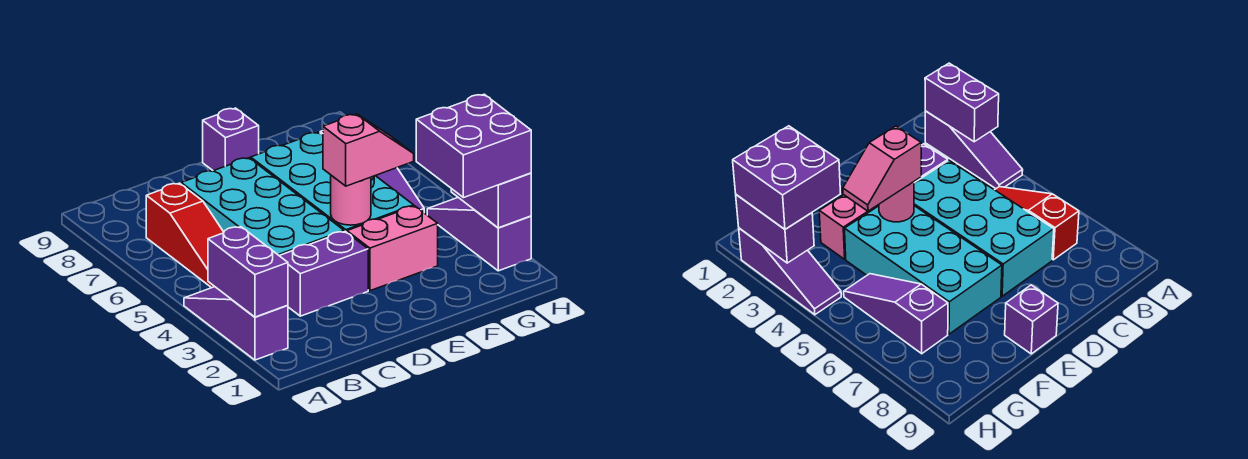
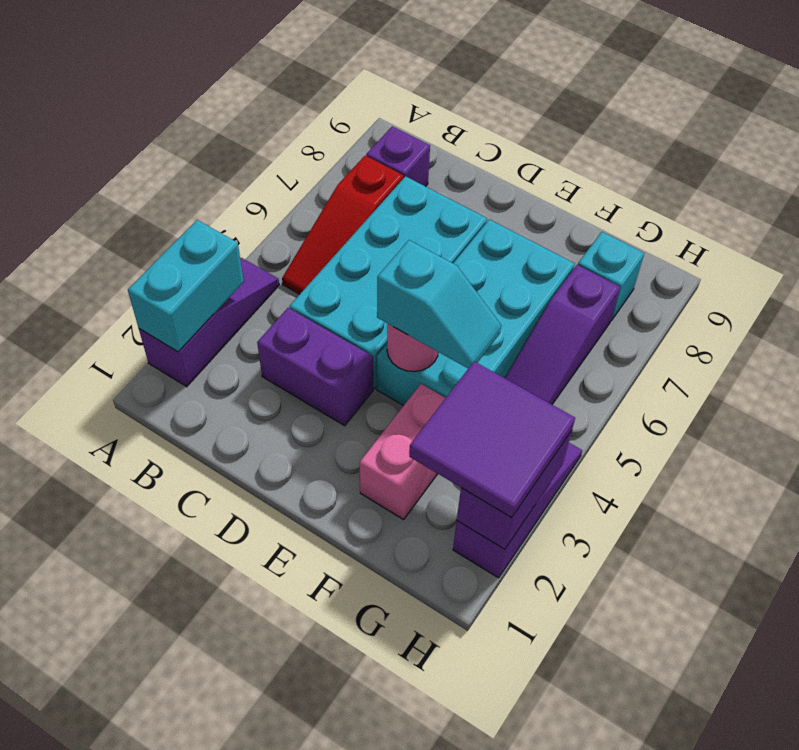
purple brick A2:A3 level 2 -> cyan brick A2:A3 level 2
pink brick E3:F3 level 1 -> pink brick F2:F3 level 1
pink slope E4:F4 level 3 top E -> cyan slope E4:F4 level 3 top E
purple brick E9 level 1 -> purple brick B8 level 1
purple brick G2:H3 level 3 -> purple tile G2:H3 level 3
none -> cyan brick G8 level 1

